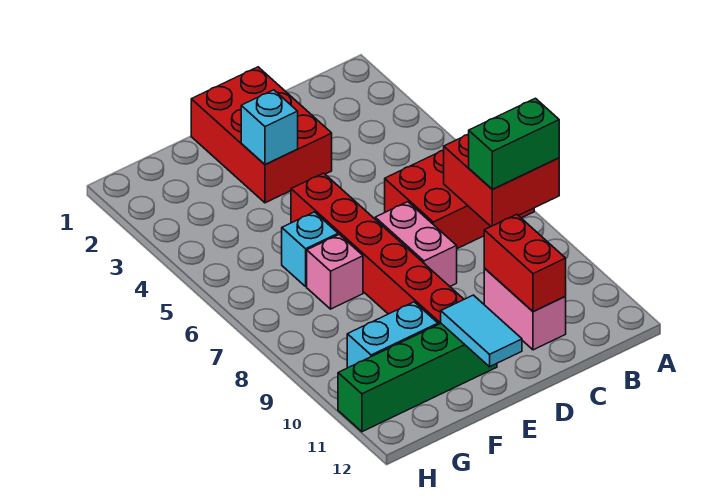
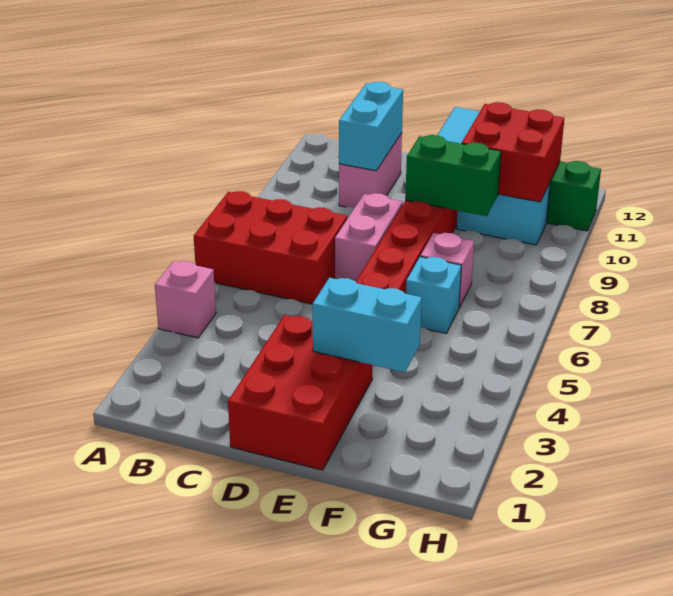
none -> pink brick A4 level 1
red brick A7:B8 level 2 -> red brick F10:G11 level 2
green brick A8:B8 level 3 -> green brick E9:F9 level 2
red brick C10:C11 level 2 -> cyan brick C10:C11 level 2
cyan brick E3 level 2 -> cyan brick E3:F3 level 2

